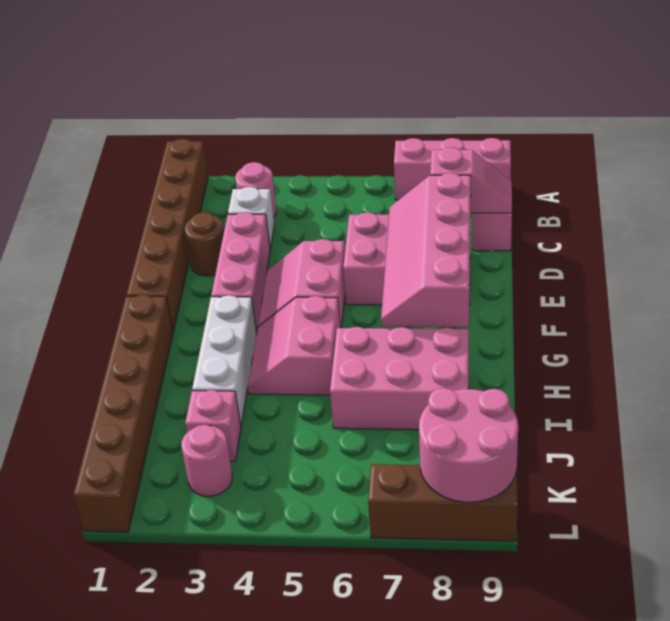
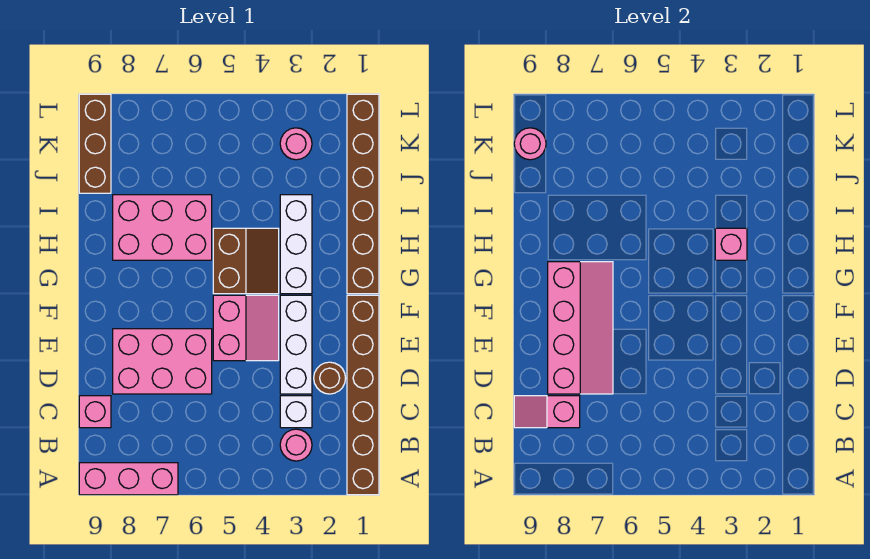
pink brick D3:F3 level 1 -> white brick D3:F3 level 1
pink slope G4:H5 level 1 top 5 -> brown slope G4:H5 level 1 top 5
pink brick J3 level 1 -> pink brick H3 level 2
pink round brick K8:L9 level 2 -> pink round brick K9 level 2
brown brick L7:L9 level 1 -> brown brick J9:L9 level 1

